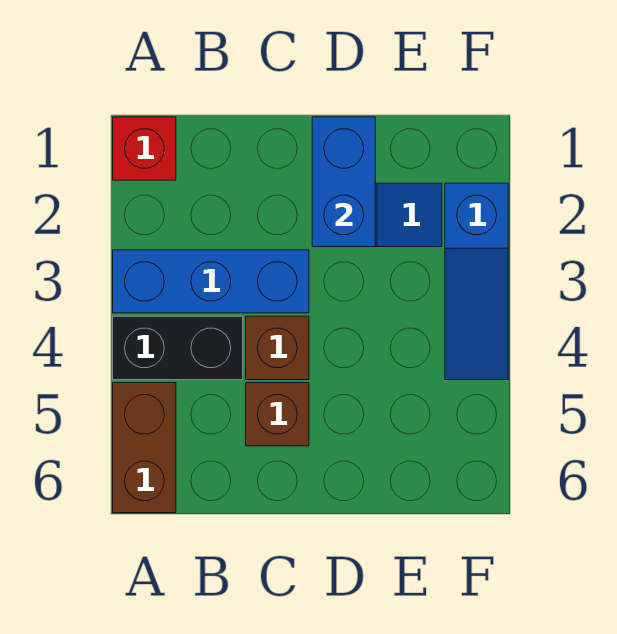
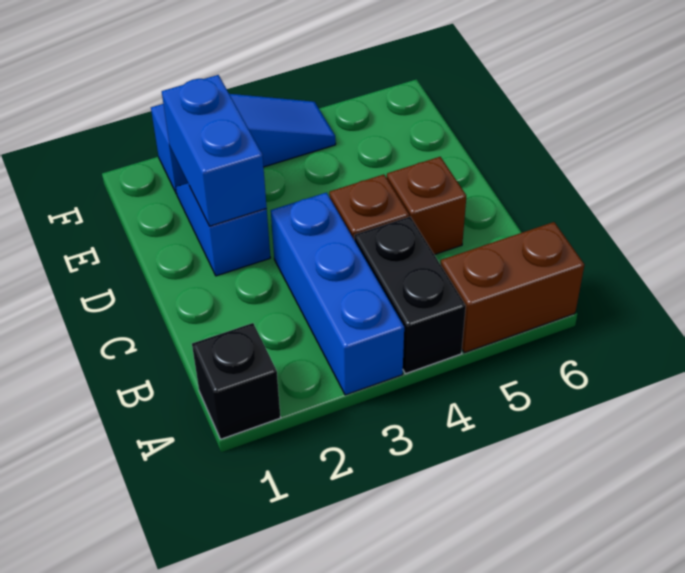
red brick A1 level 1 -> black brick A1 level 1
blue brick D1:D2 level 2 -> blue brick D2:E2 level 2

